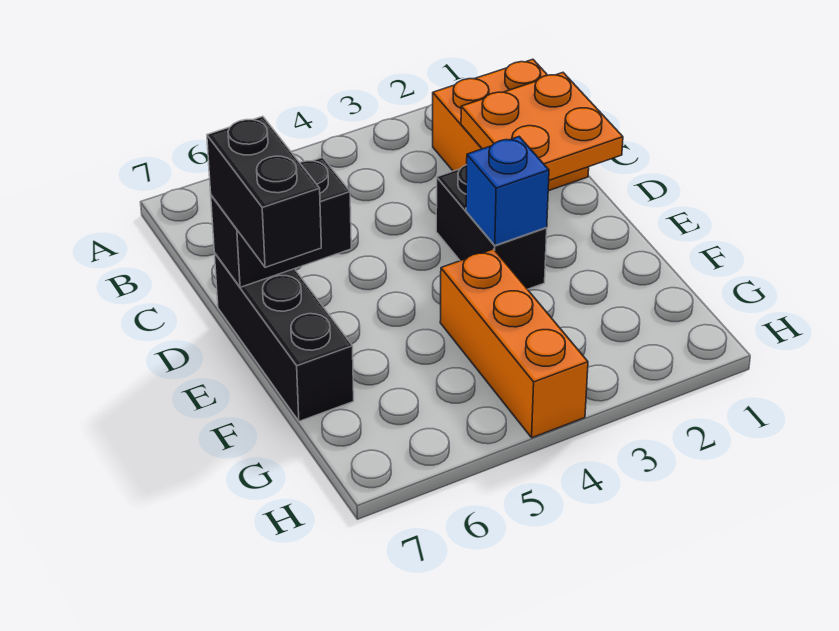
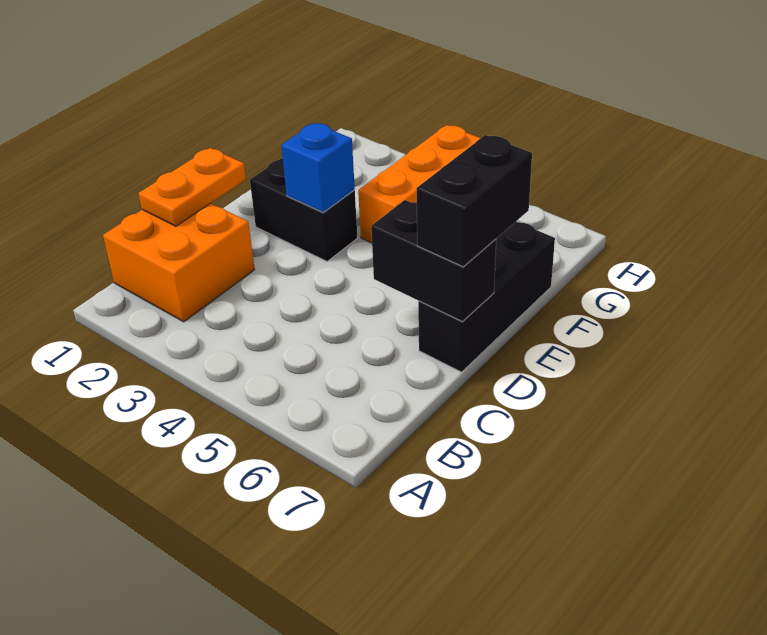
orange plate C1:D2 level 2 -> orange plate C1:D1 level 2
black brick D3:E3 level 1 -> black brick E2:E3 level 1

